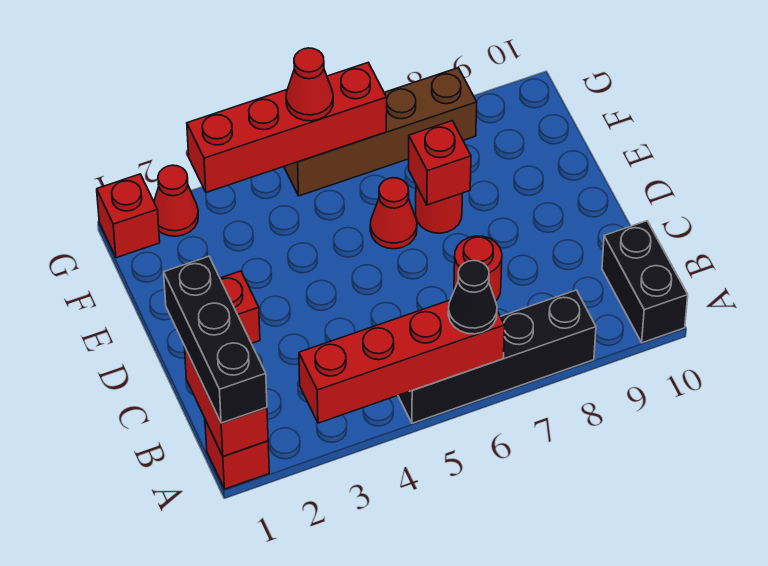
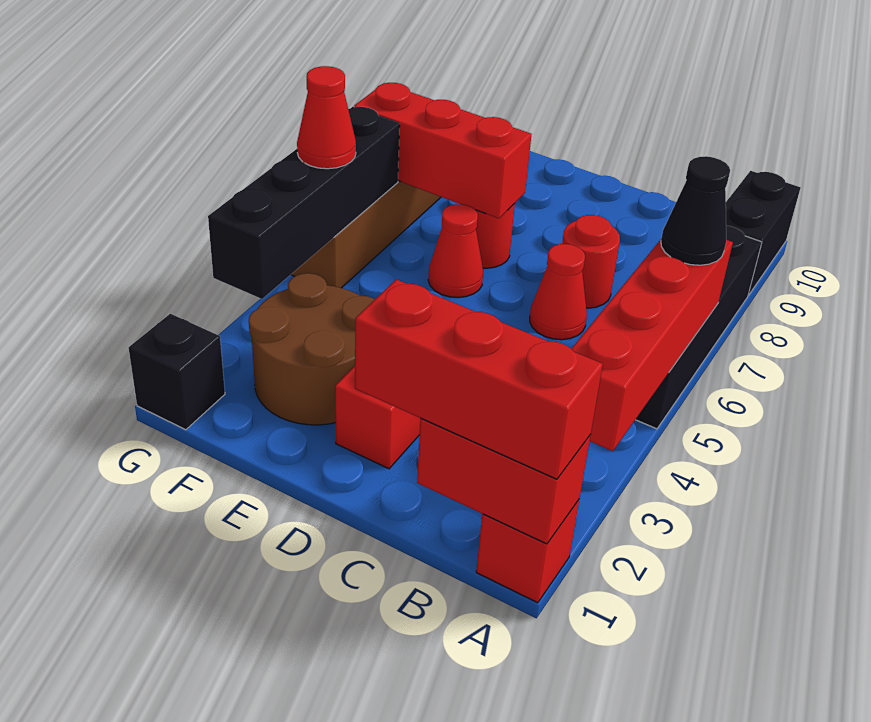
black brick A1:C1 level 3 -> red brick A1:C1 level 3
black brick A10:B10 level 1 -> black brick A9:A10 level 1
none -> brown round brick E2:F3 level 1
red brick E7 level 2 -> red brick E7:G7 level 2
red brick G1 level 1 -> black brick G1 level 1
red cone G2 level 1 -> red cone C6 level 1
red brick G3:G6 level 2 -> black brick G3:G6 level 2

